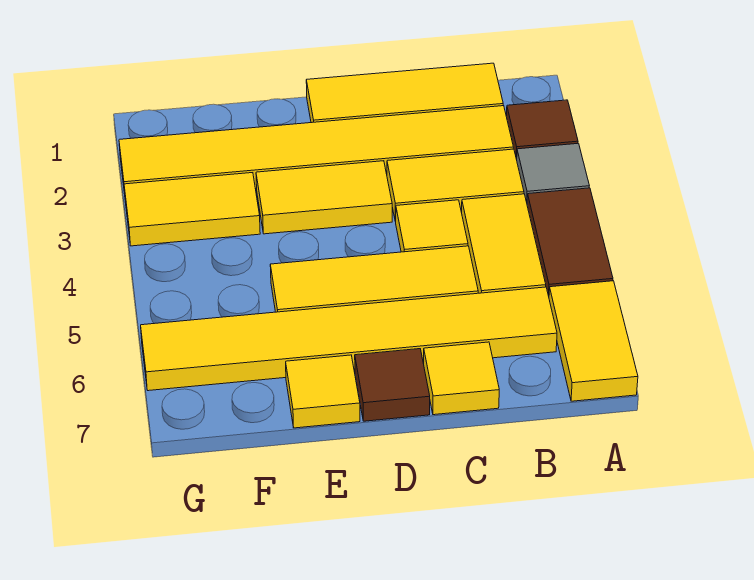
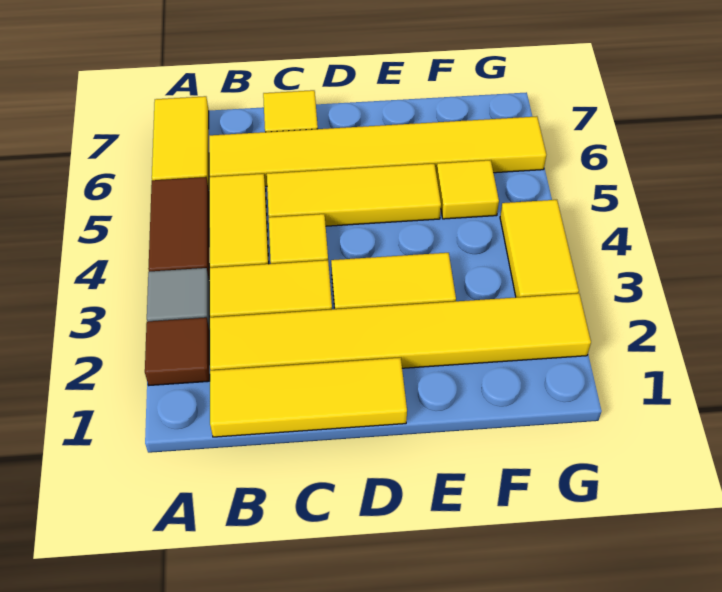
brown tile D7 level 1 -> none
yellow tile E7 level 1 -> yellow tile F5 level 1
yellow tile F3:G3 level 1 -> yellow tile G3:G4 level 1

